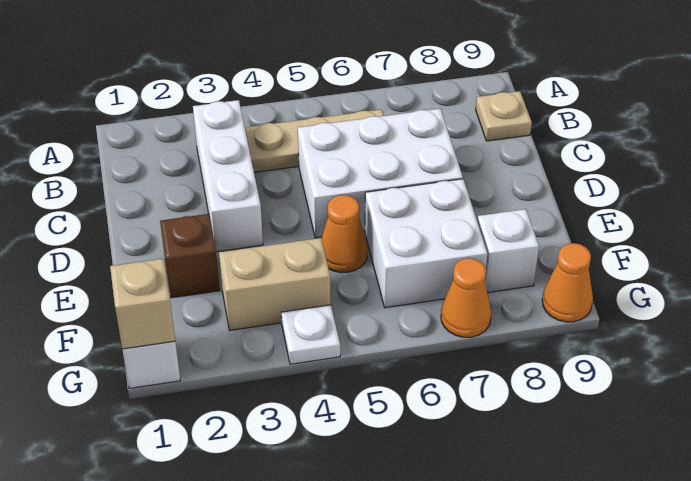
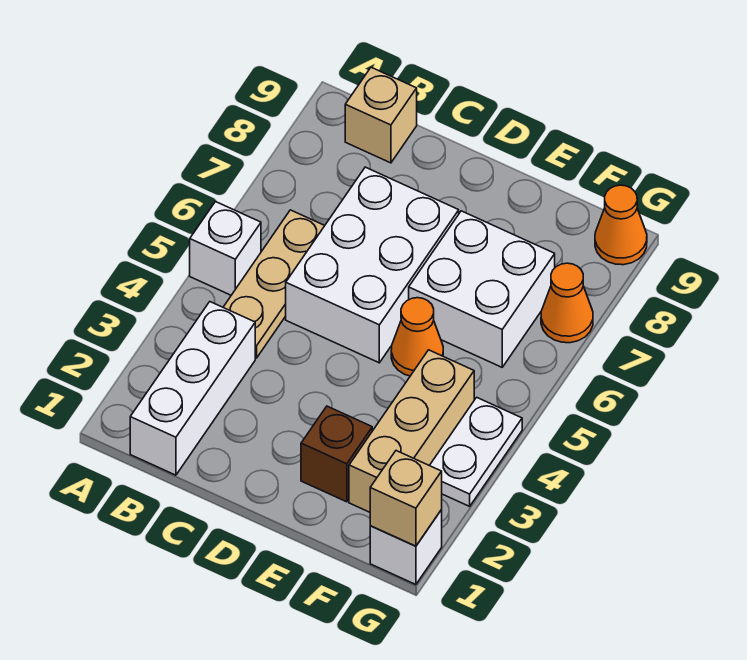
white brick B3:D3 level 1 -> white brick B1:B3 level 1
tan plate B9 level 1 -> tan brick B9 level 1
tan brick F3:F4 level 1 -> tan brick F2:F4 level 1
white brick F8 level 1 -> white brick A5 level 1
white plate G4 level 1 -> white plate G3:G4 level 1

